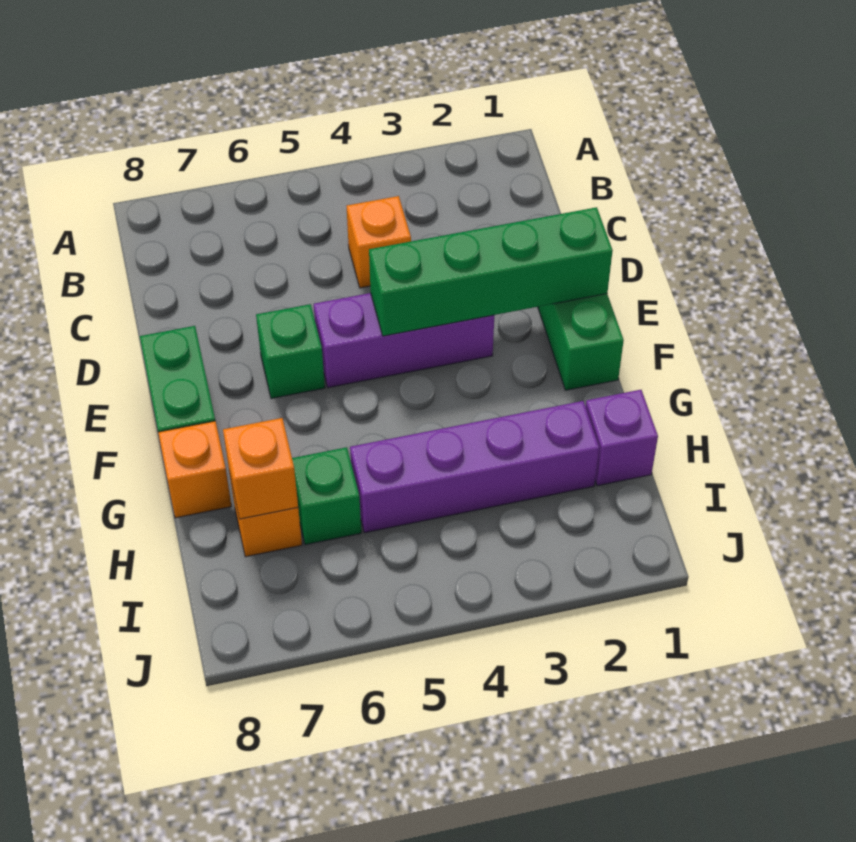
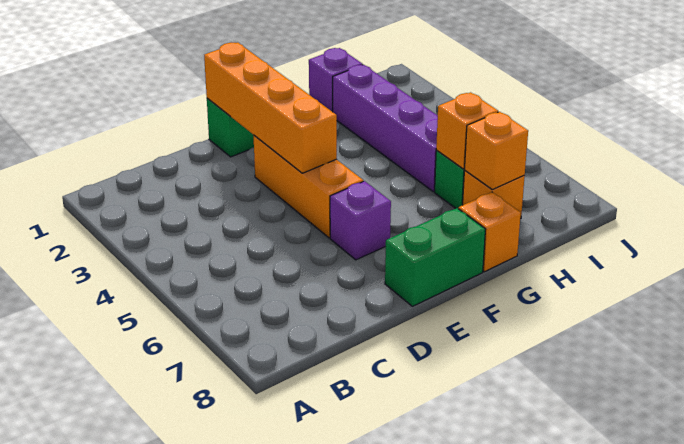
orange brick C4 level 1 -> orange brick H6 level 2
green brick E1:E4 level 2 -> orange brick E1:E4 level 2
purple brick E3:E5 level 1 -> orange brick E3:E5 level 1
green brick E6 level 1 -> purple brick E6 level 1

